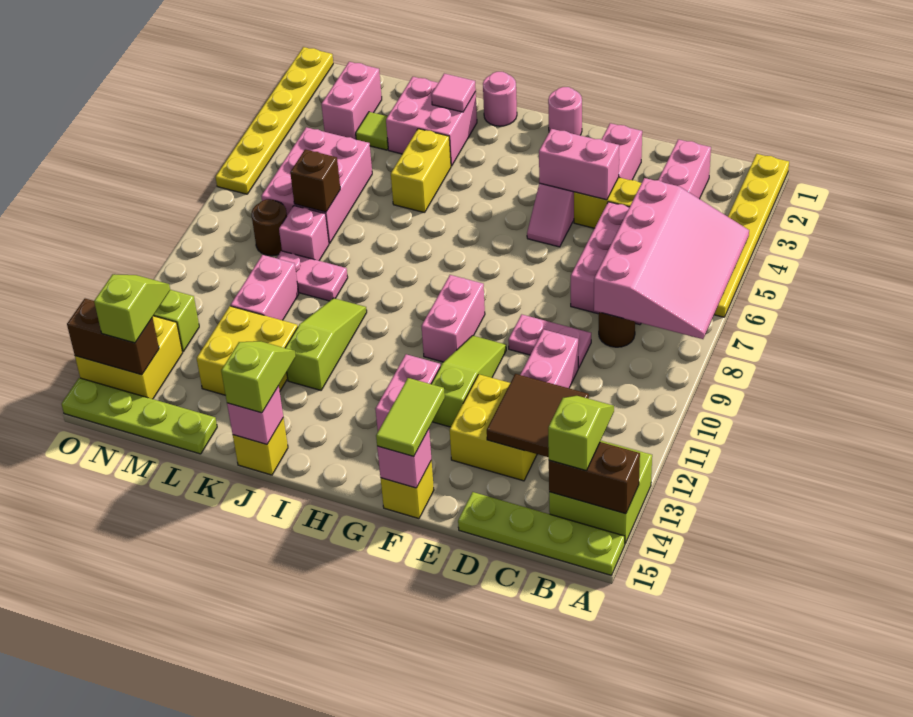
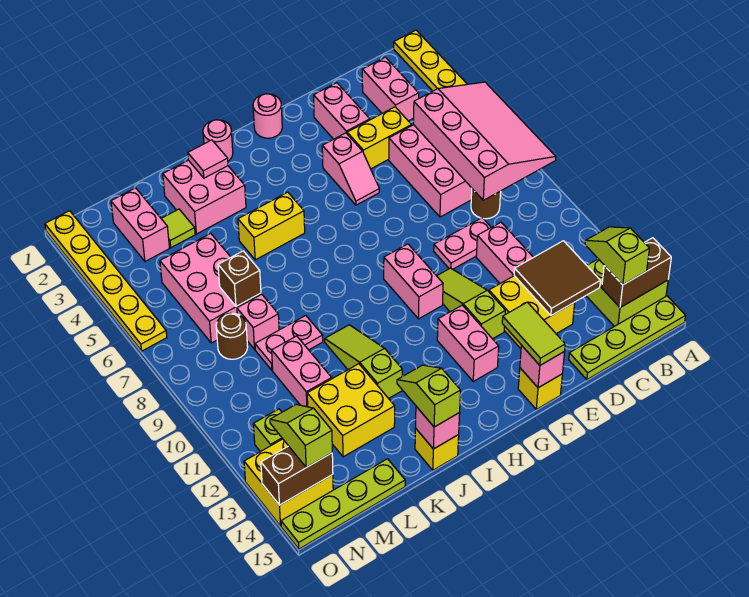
pink brick E4:F4 level 2 -> none
yellow brick J4:J5 level 1 -> yellow brick I5:J5 level 1

